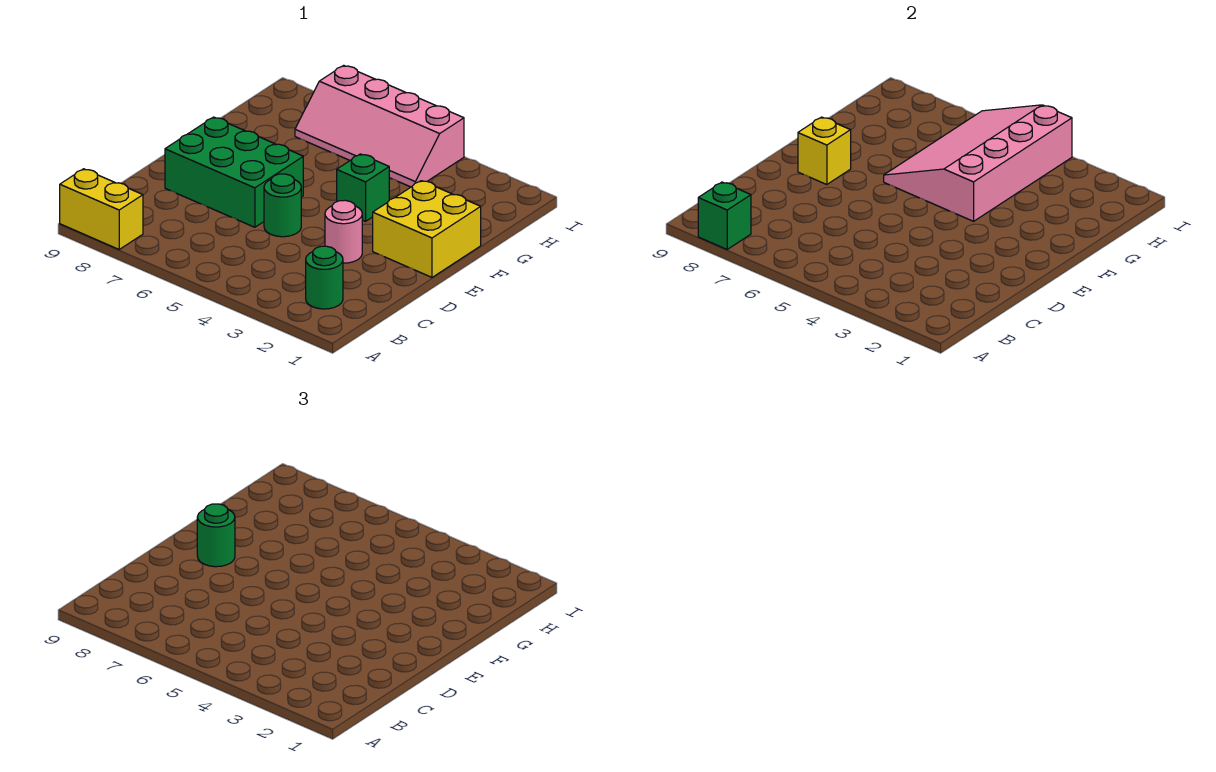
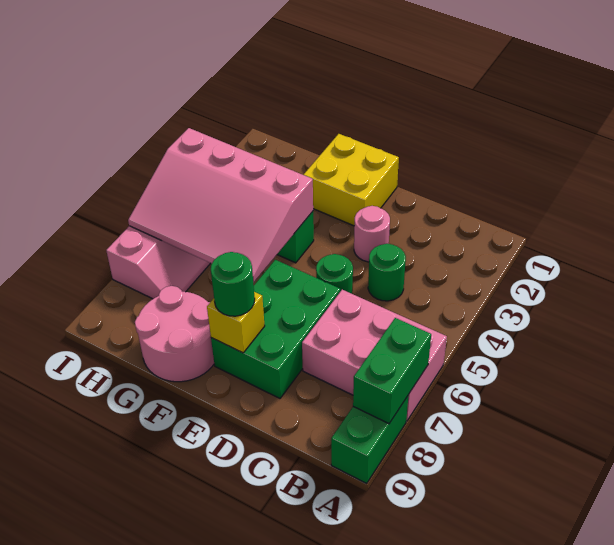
none -> pink brick A6:C7 level 1
yellow brick A8:A9 level 1 -> green brick A8:A9 level 1
green brick A8 level 2 -> green brick A7:A8 level 2
green round brick B2 level 1 -> green round brick C4 level 1
none -> pink round brick F8:G9 level 1

